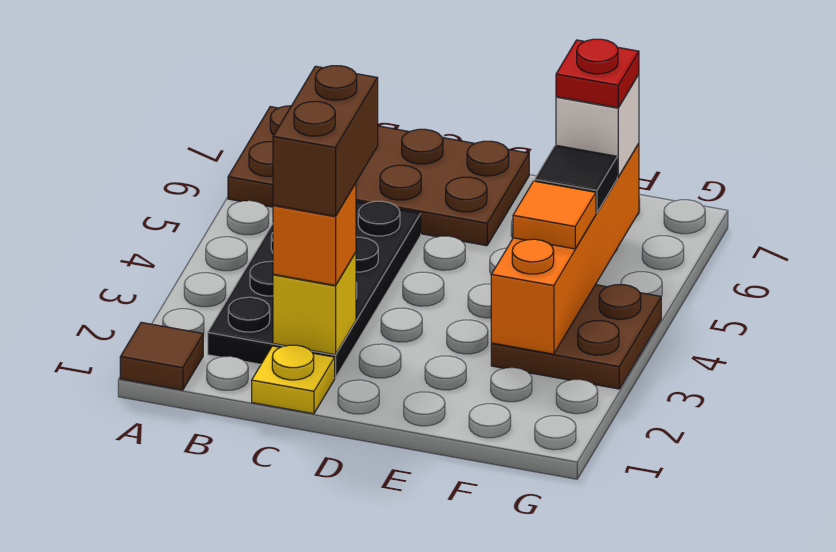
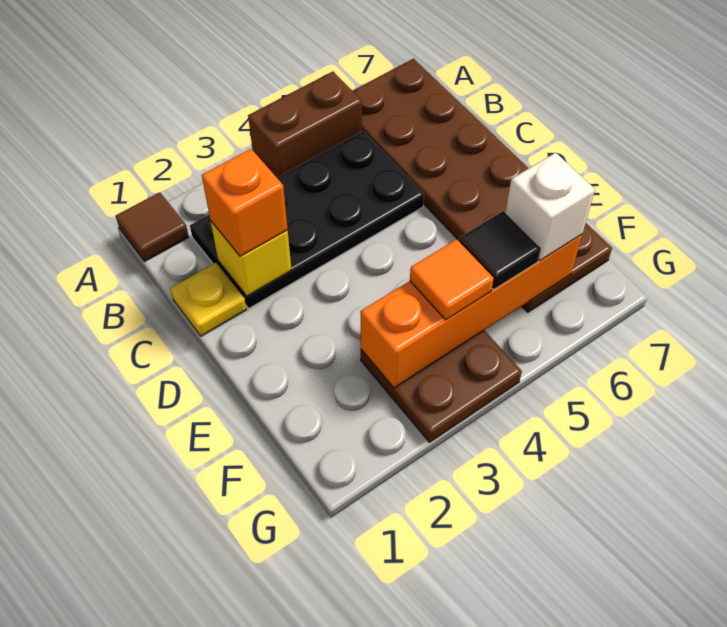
brown plate A6:D7 level 1 -> brown plate A6:F7 level 1
brown brick C2:C3 level 4 -> brown brick A4:A5 level 1
red plate F6 level 4 -> none

